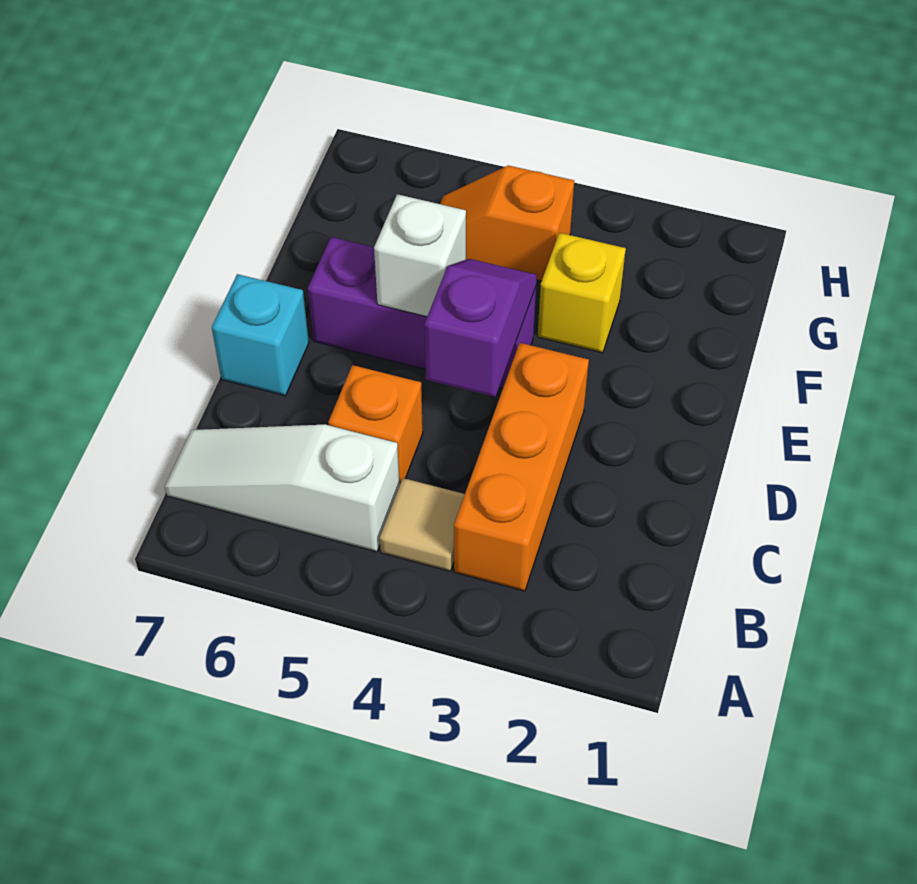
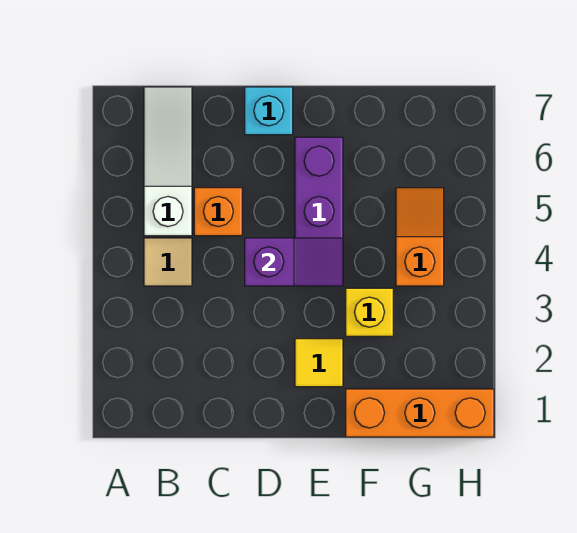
orange brick B3:D3 level 1 -> orange brick F1:H1 level 1
none -> yellow tile E2 level 1
white brick E5 level 2 -> none

